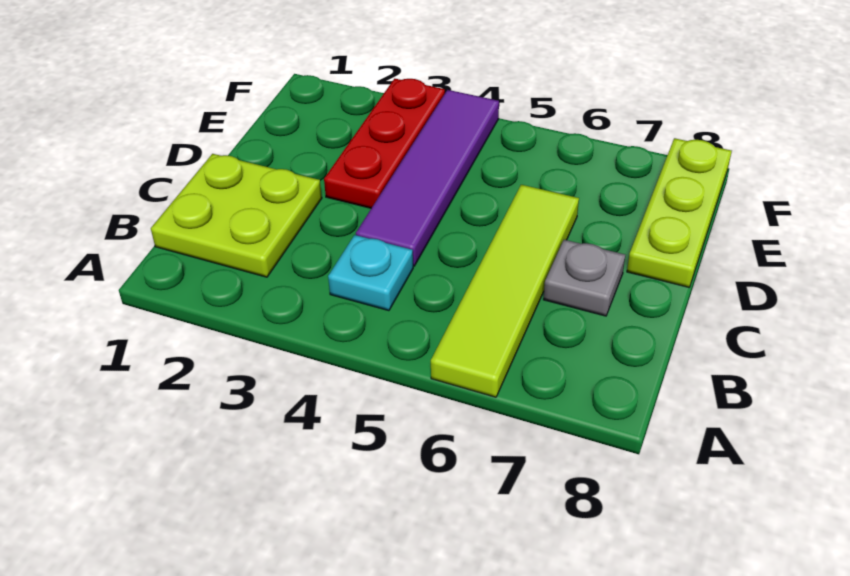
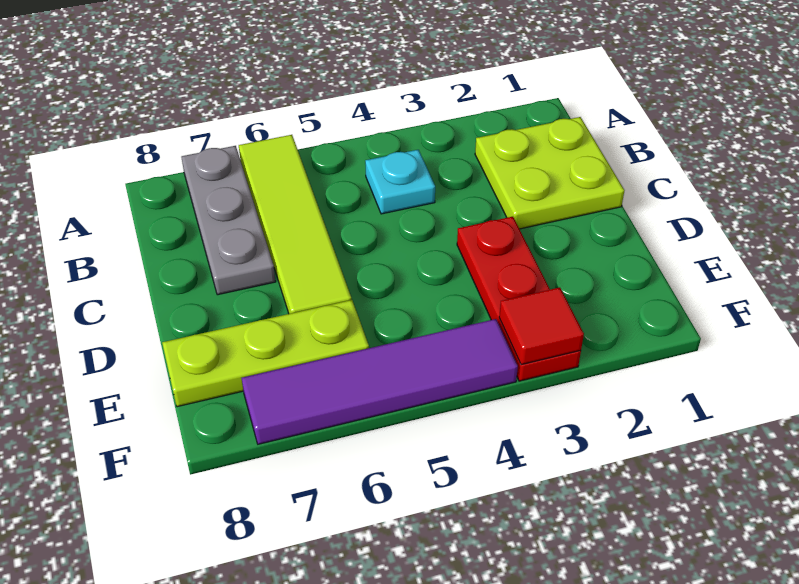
purple tile C4:F4 level 1 -> purple tile F4:F7 level 1
grey plate C7 level 1 -> grey plate A7:C7 level 1
lime plate D8:F8 level 1 -> lime plate E6:E8 level 1
none -> red tile F3 level 2

